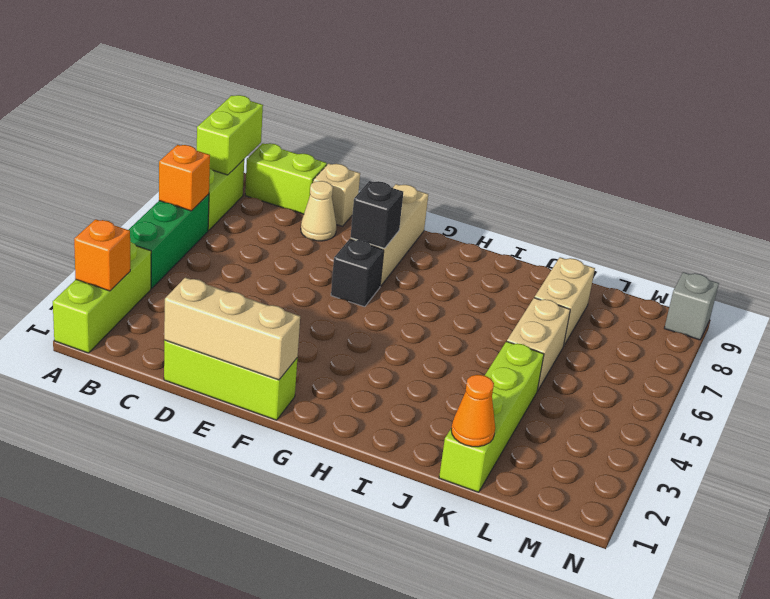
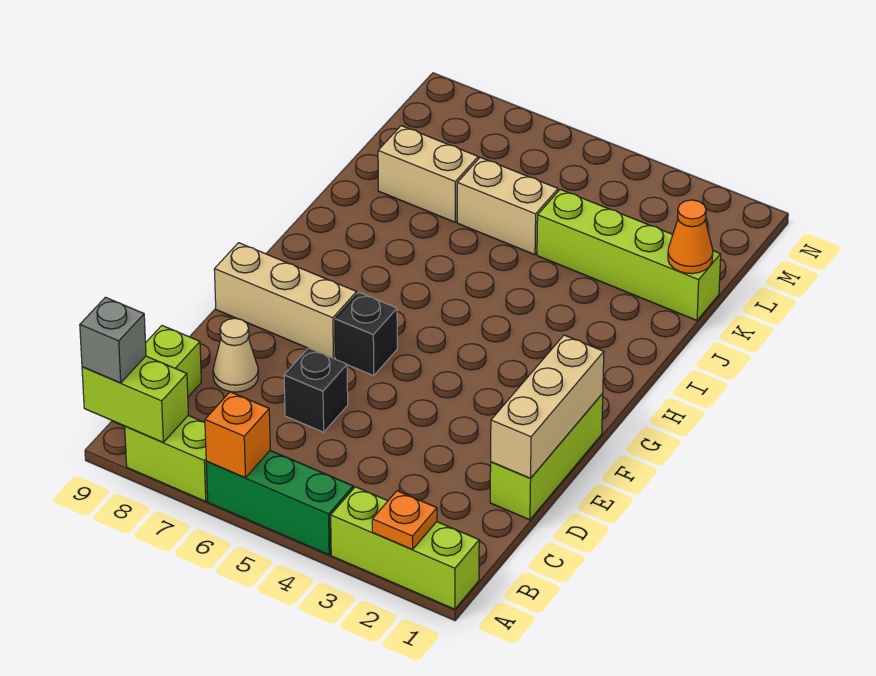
orange brick A2 level 2 -> orange plate A2 level 2
tan brick D9 level 1 -> none
black brick F7 level 2 -> black brick D6 level 1
grey brick N9 level 1 -> grey brick A9 level 3

